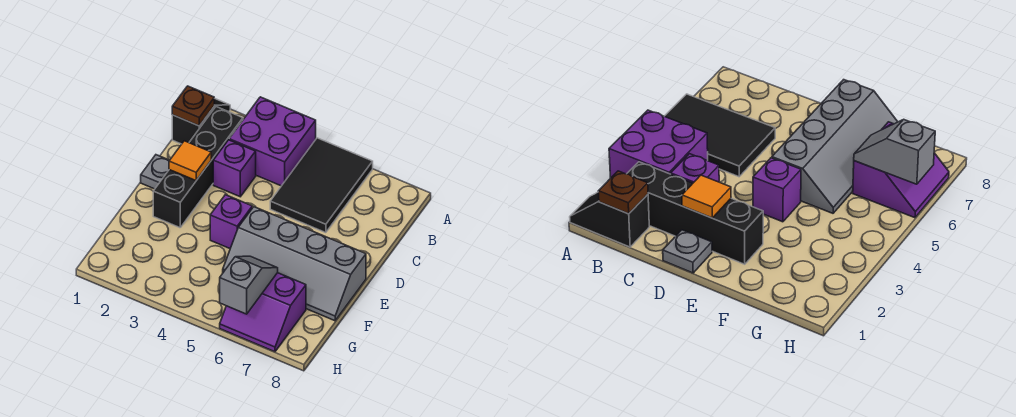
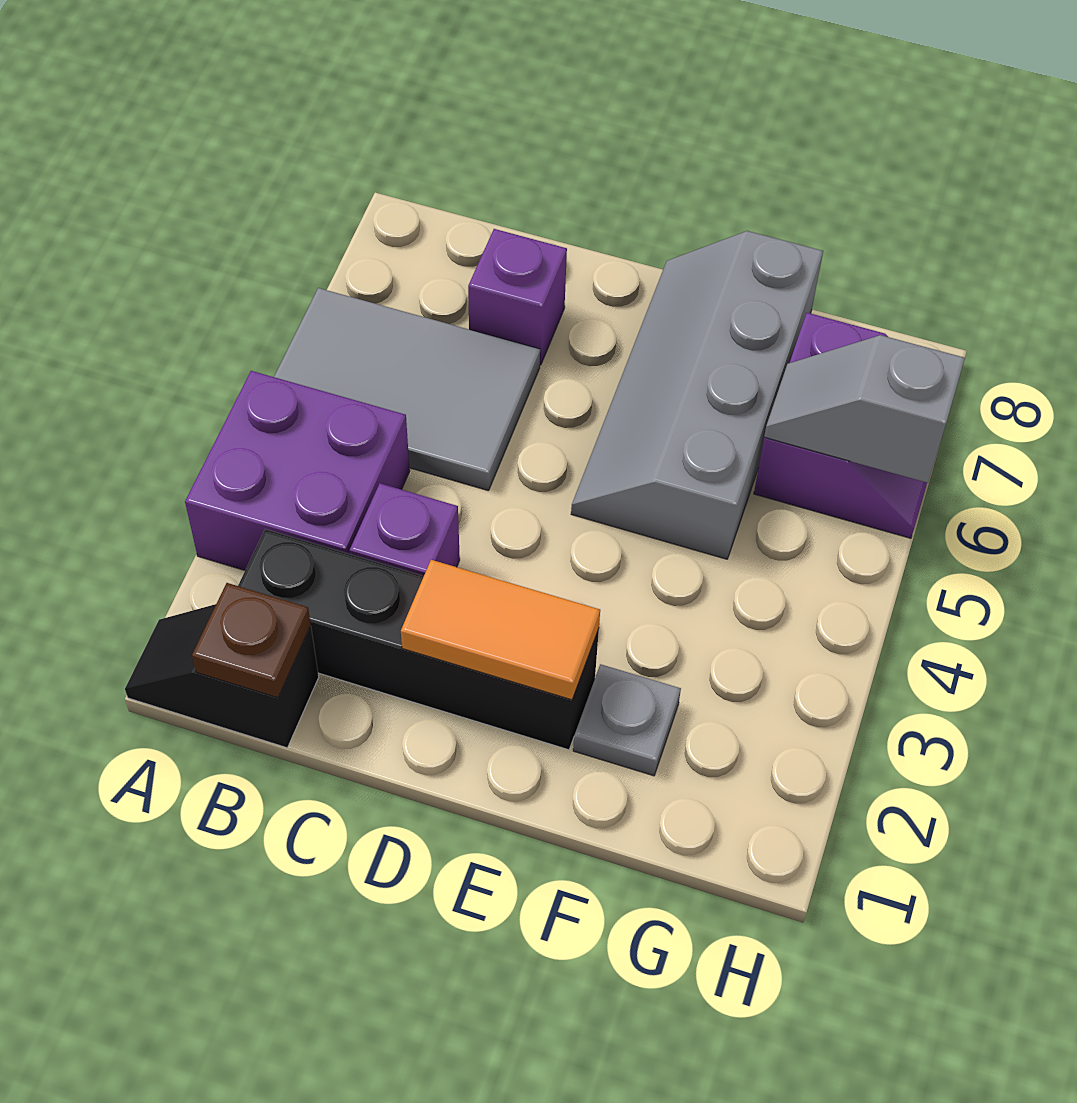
black tile A5:C6 level 1 -> grey tile A5:C6 level 1
grey plate D1 level 1 -> grey plate F2 level 1
orange tile D2 level 2 -> orange tile D2:E2 level 2
purple brick E4 level 1 -> purple brick C7 level 1
grey slope E5:F8 level 1 top E -> grey slope E5:F8 level 1 top F

